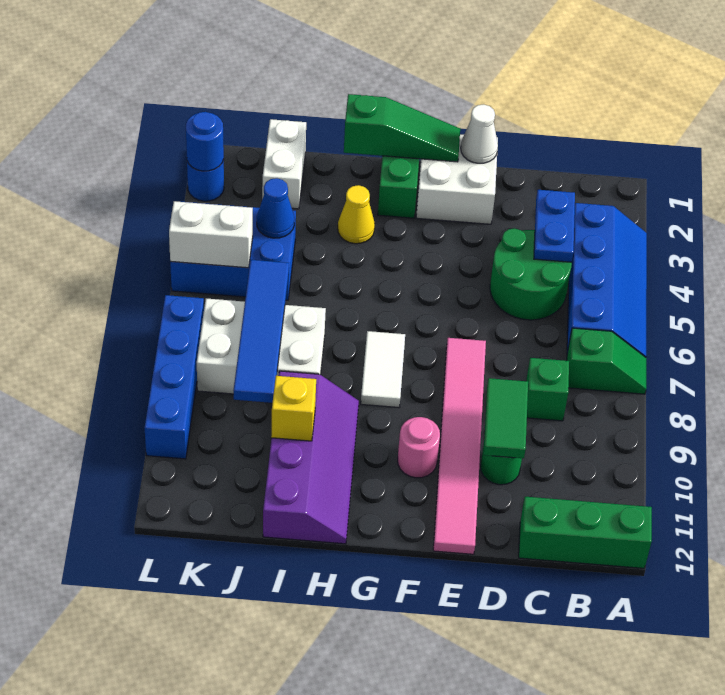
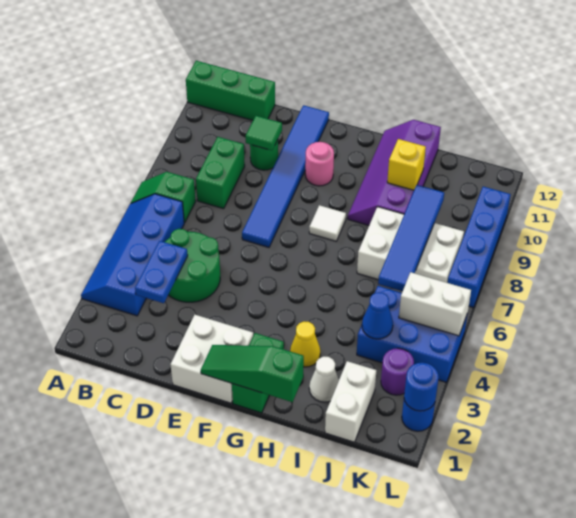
green brick C8 level 1 -> green brick C8:C9 level 1
green tile D9:D10 level 2 -> green tile D10 level 2
white cone E1 level 2 -> white cone I2 level 1
pink tile E7:E12 level 1 -> blue tile E7:E12 level 1
white tile G7:G8 level 1 -> white tile G8 level 1
none -> purple round brick K3 level 1

